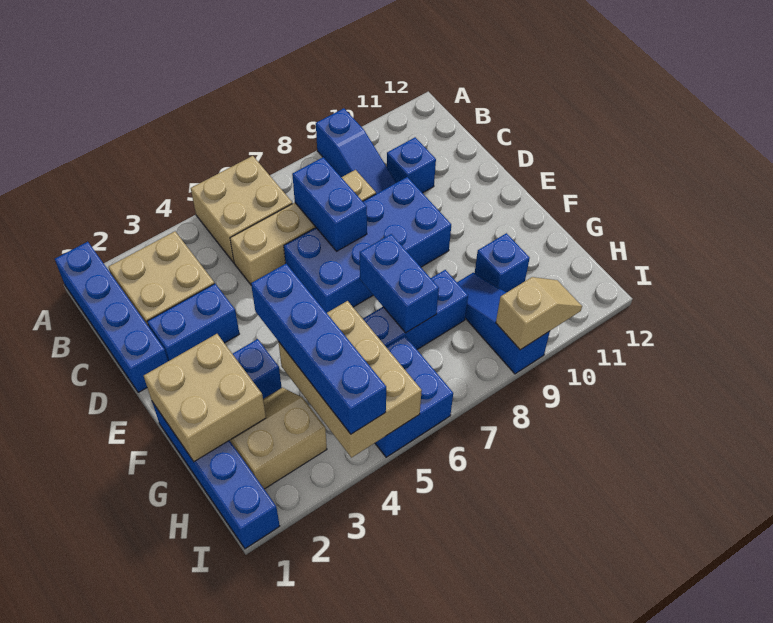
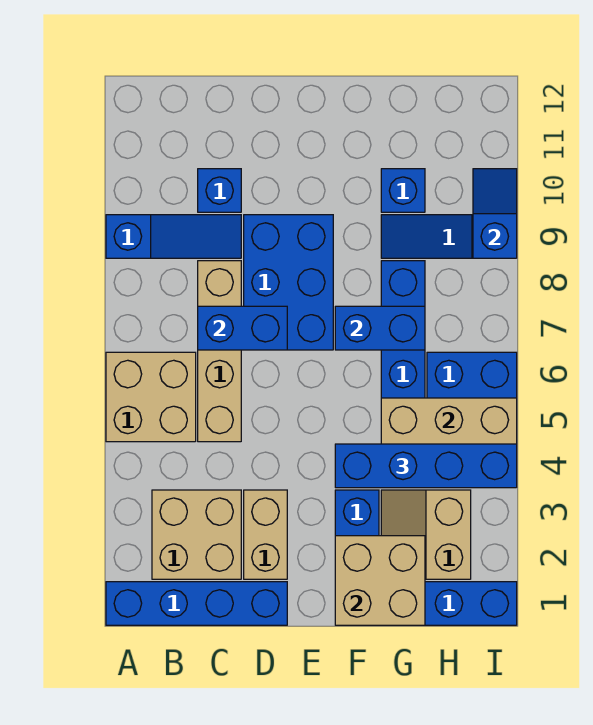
blue brick D2:D3 level 1 -> tan brick D2:D3 level 1
blue brick D6:E9 level 1 -> blue brick D7:E9 level 1
tan slope I9:I10 level 2 top 9 -> blue slope I9:I10 level 2 top 9

